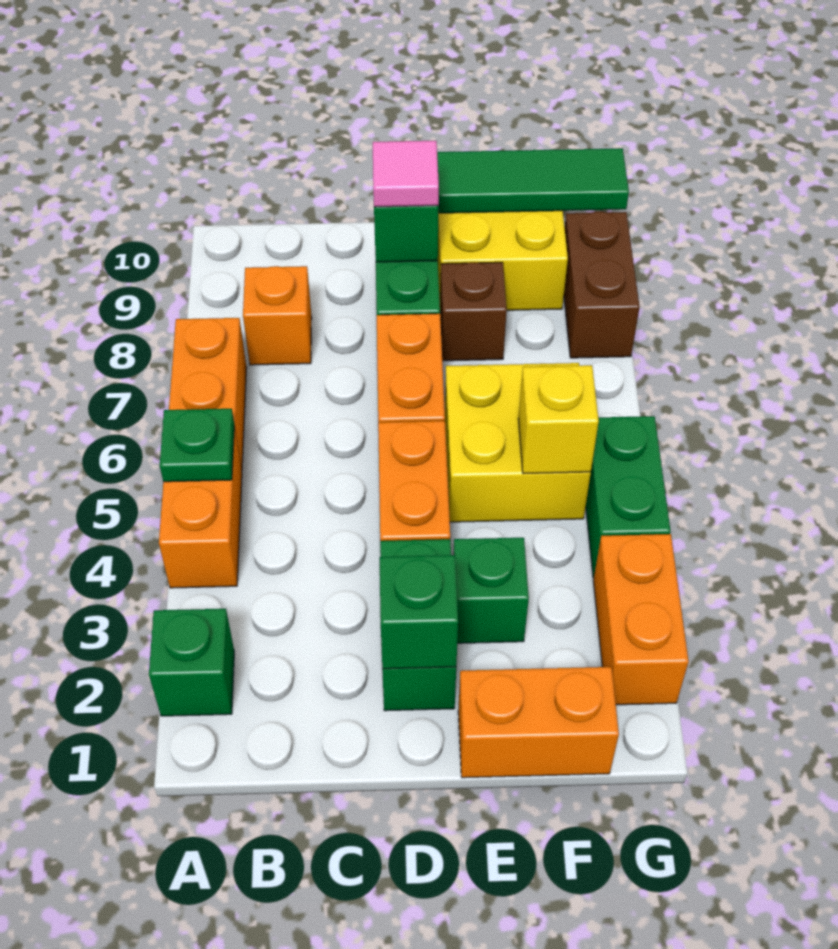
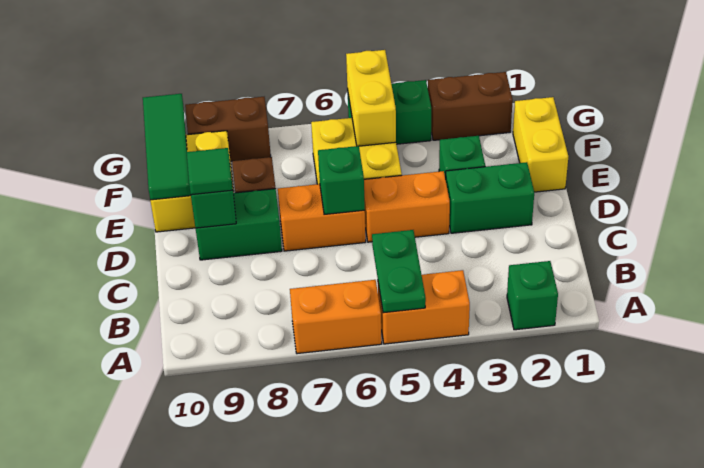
green plate A5 level 2 -> green plate A5:B5 level 2
orange brick B8 level 1 -> none
green brick D2 level 2 -> green brick D6 level 2
pink tile D9 level 3 -> green tile D9 level 3
orange brick E1:F1 level 1 -> yellow brick E1:F1 level 1
yellow brick F5 level 2 -> yellow brick F5:G5 level 2
orange brick G2:G3 level 1 -> brown brick G2:G3 level 1

